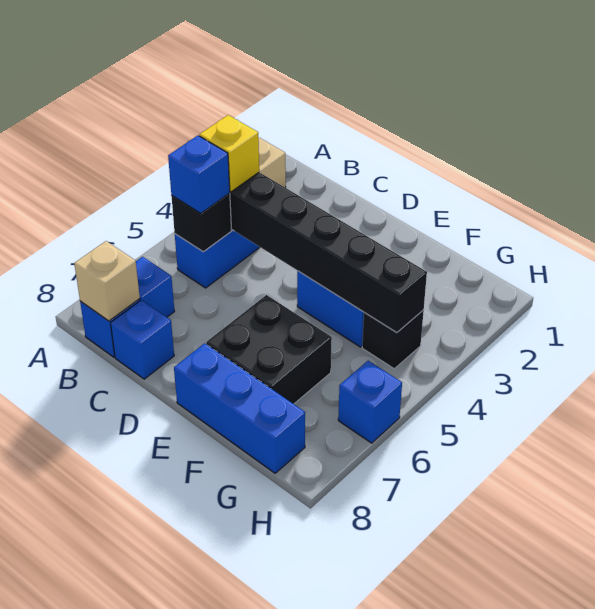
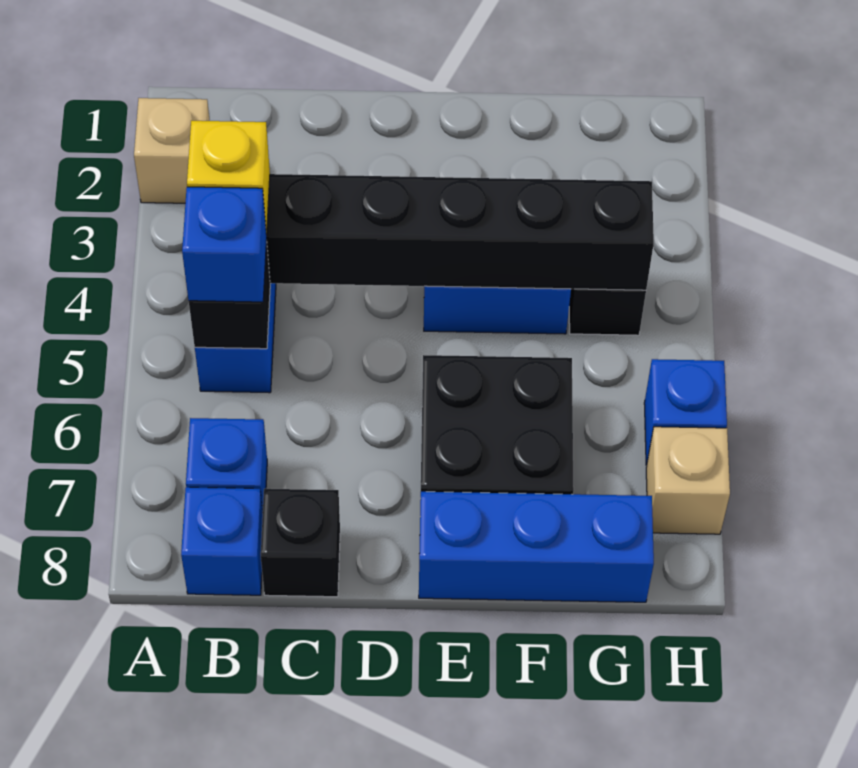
tan brick B8 level 2 -> tan brick H7 level 1
blue brick C8 level 1 -> black brick C8 level 1

